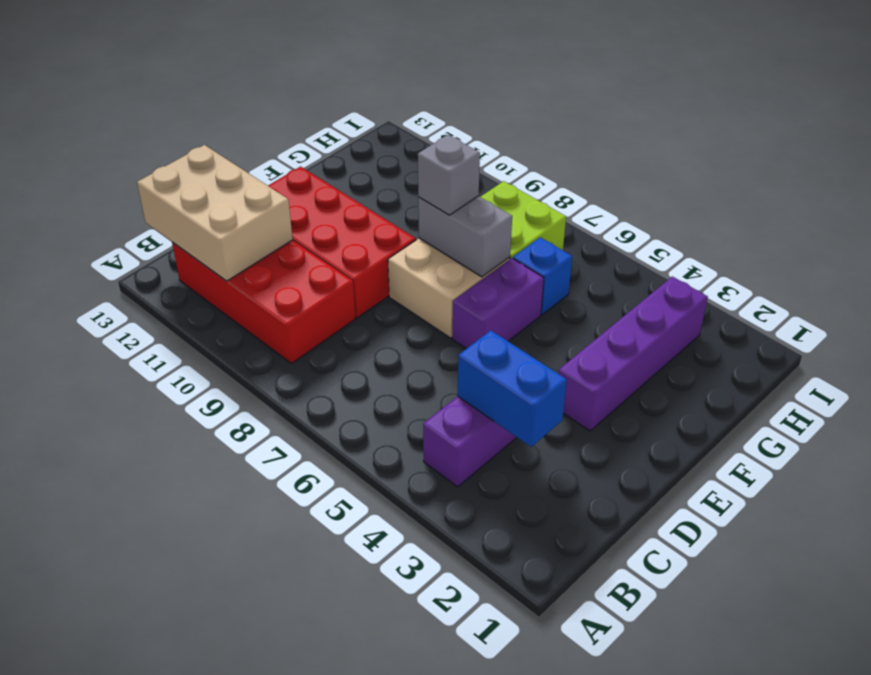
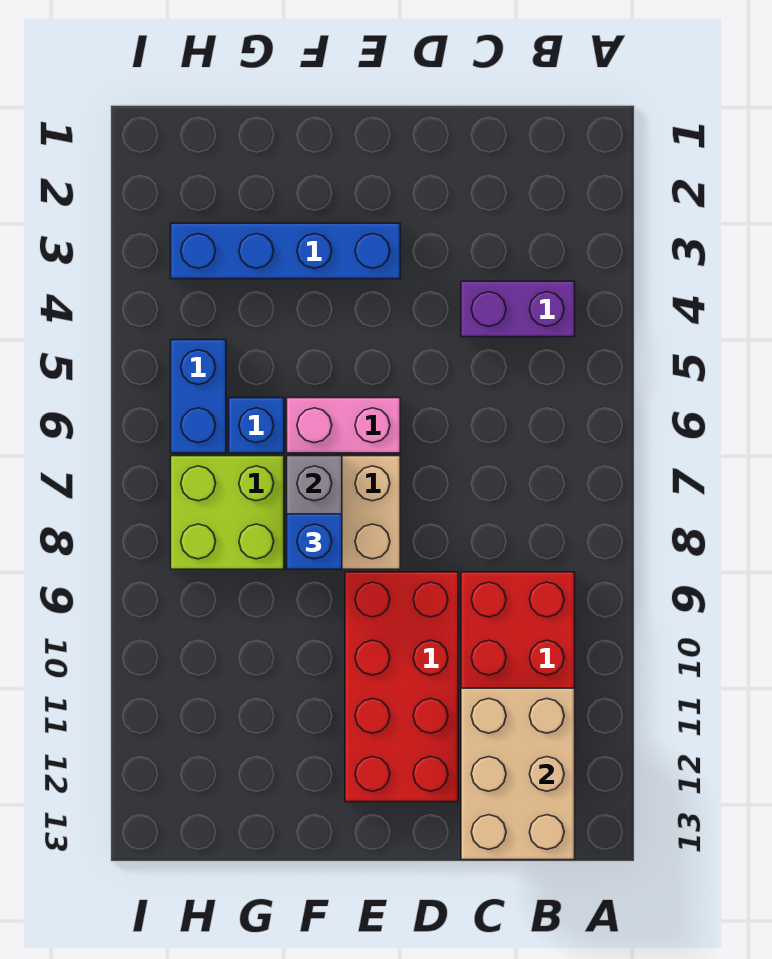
blue brick C3:C4 level 2 -> blue brick H5:H6 level 1
purple brick E3:H3 level 1 -> blue brick E3:H3 level 1
purple brick E6:F6 level 1 -> pink brick E6:F6 level 1
grey brick F8 level 3 -> blue brick F8 level 3

